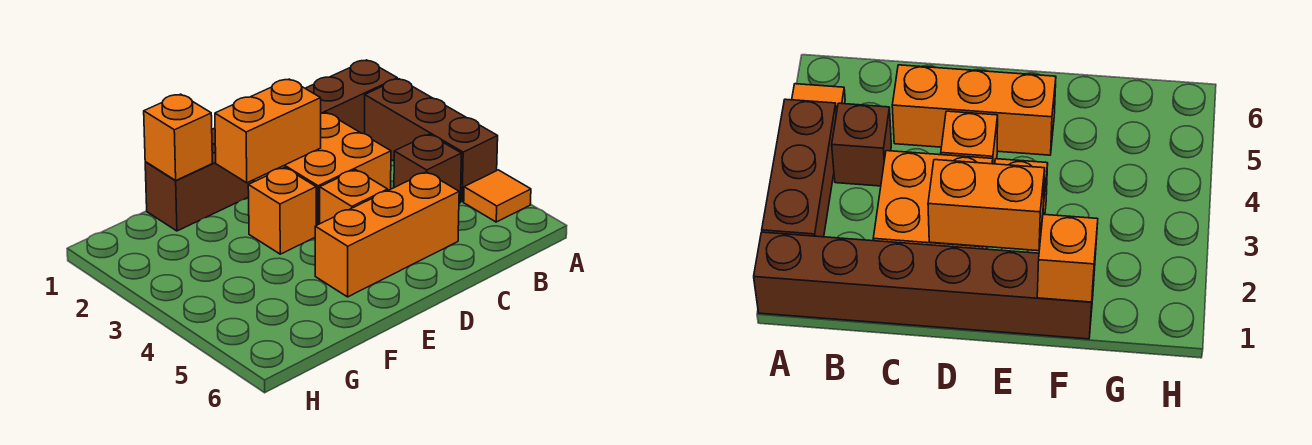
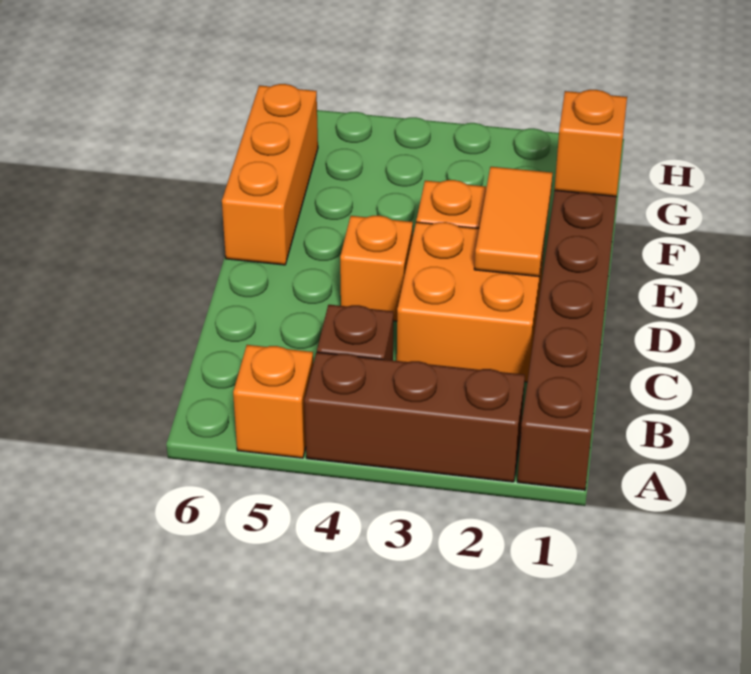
orange tile A5 level 1 -> orange brick A5 level 1
orange brick C5:E5 level 1 -> orange brick E6:G6 level 1
orange brick D2:E2 level 2 -> orange tile D2:E2 level 2

